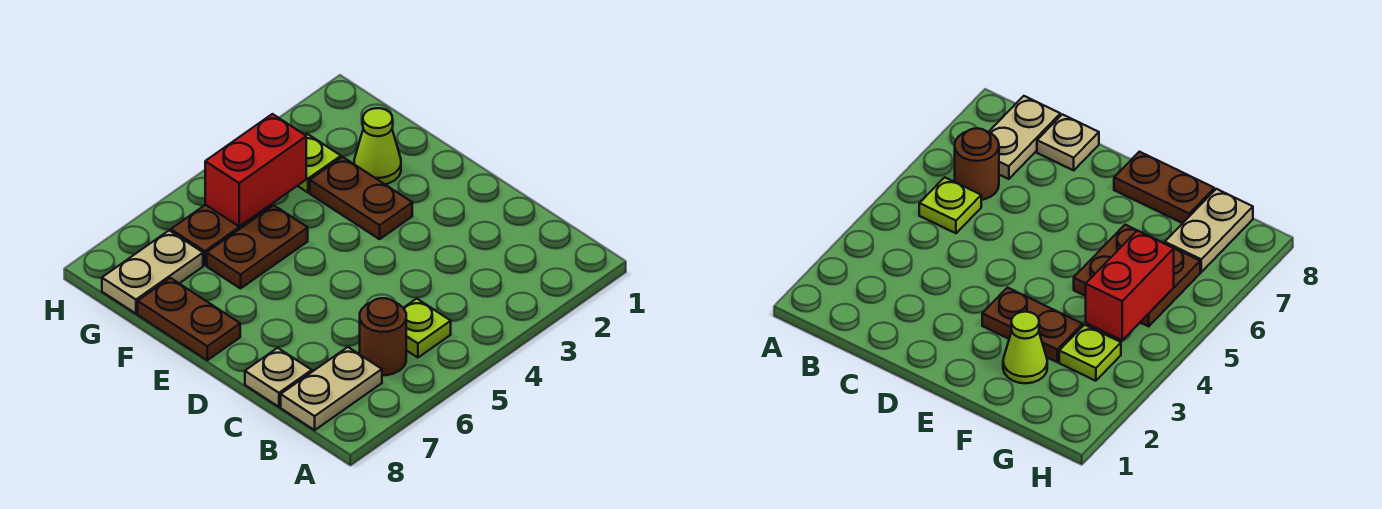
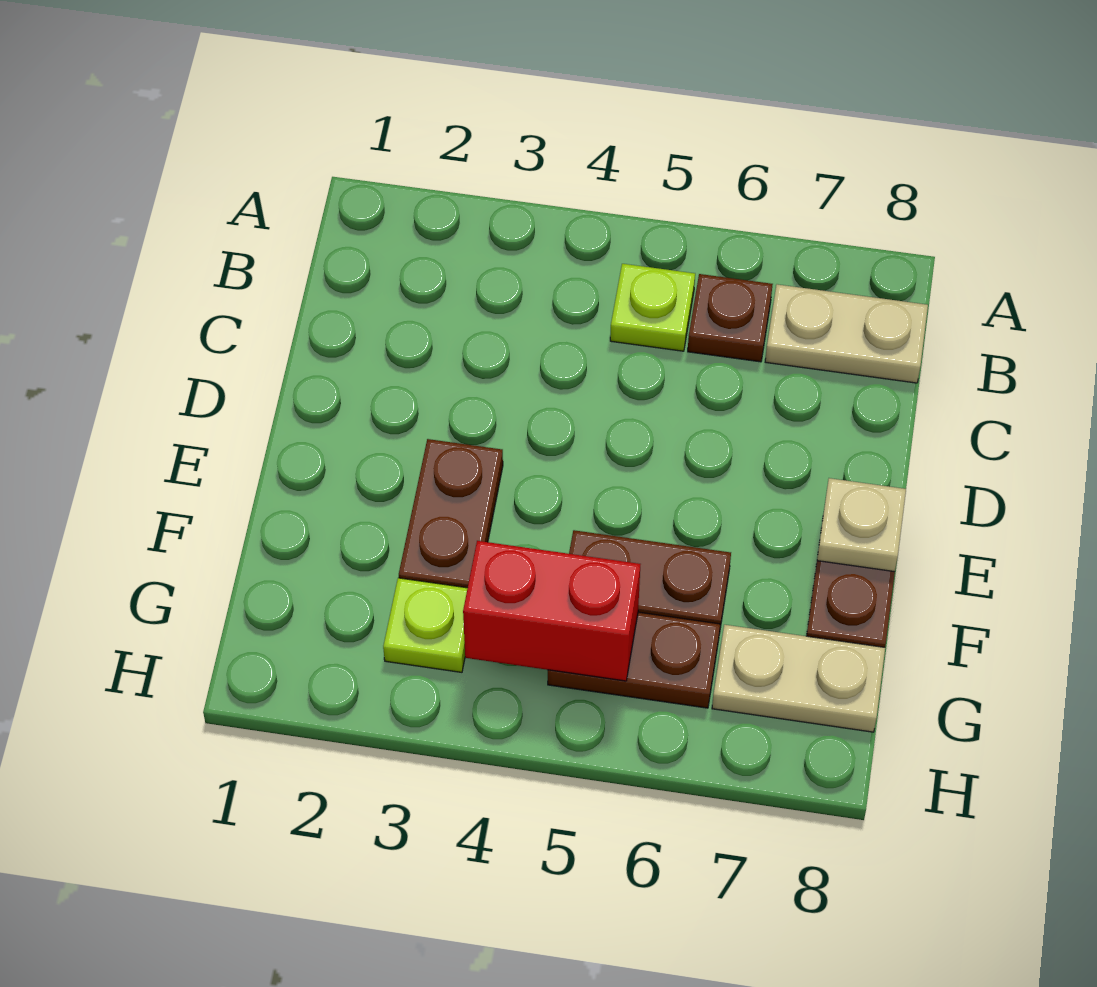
brown round brick B6 level 1 -> brown plate B6 level 1
tan plate C8 level 1 -> tan plate E8 level 2
lime cone F2 level 1 -> none

